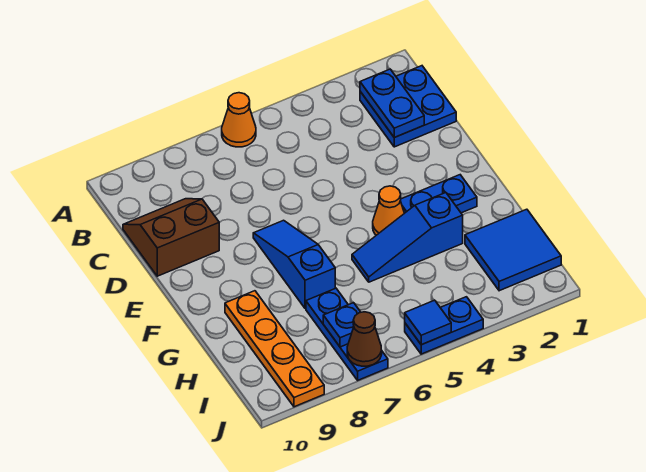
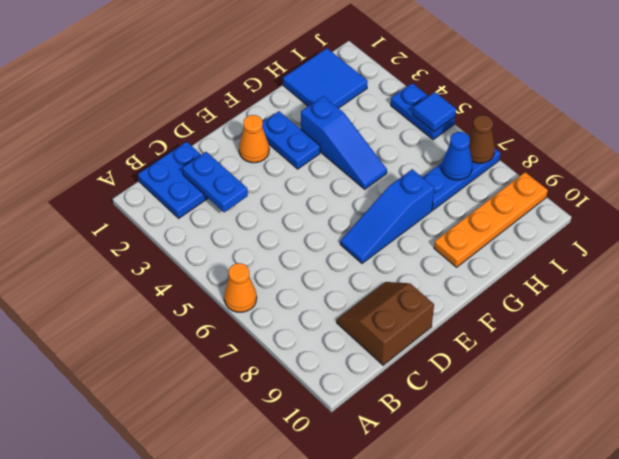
blue plate B2:C2 level 2 -> blue plate C2:C3 level 2
brown slope C9:D10 level 1 top D -> brown slope C9:D10 level 1 top 10
orange cone F4 level 1 -> orange cone E2 level 1
blue plate I7 level 2 -> blue cone I7 level 2

